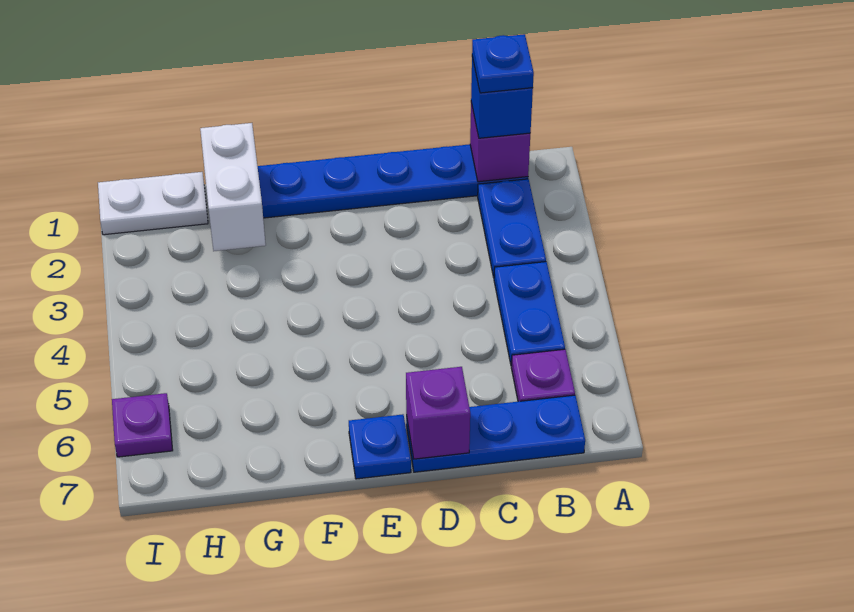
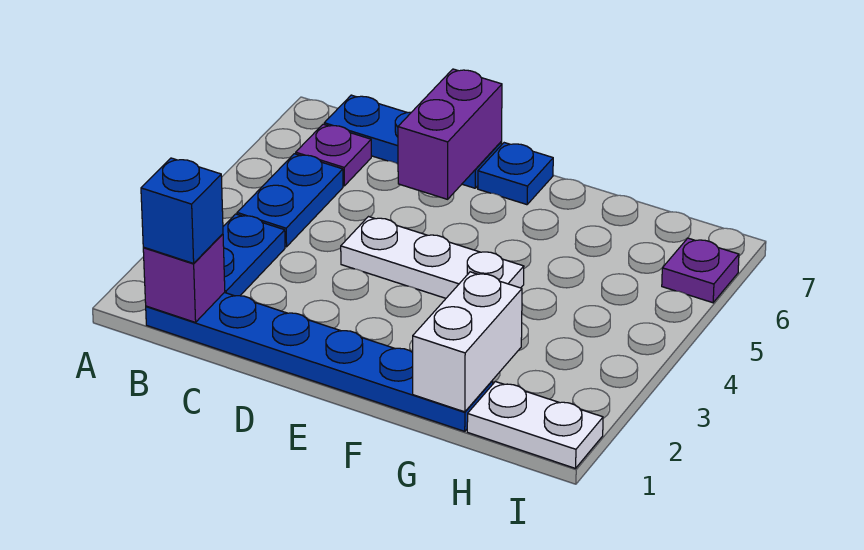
blue plate B1 level 4 -> none
none -> white plate D4:F4 level 1
purple brick D7 level 2 -> purple brick D6:D7 level 2

